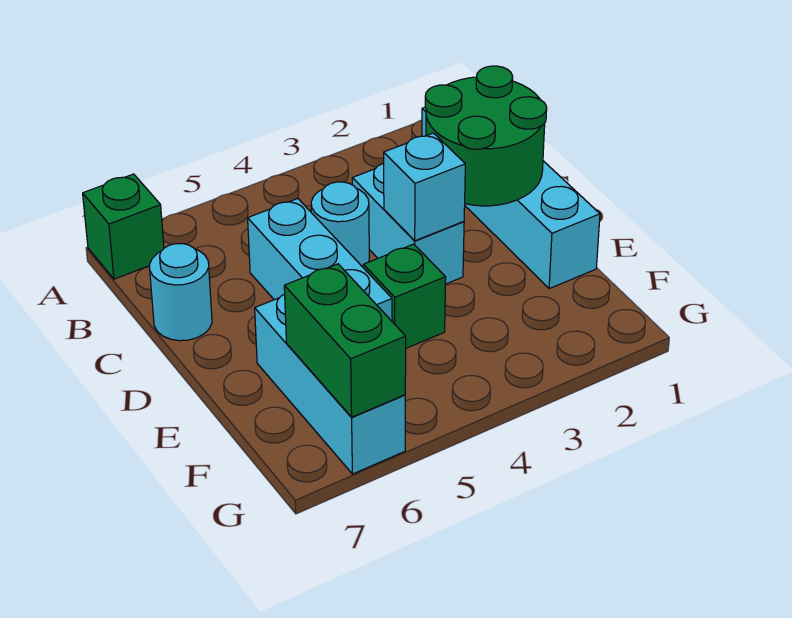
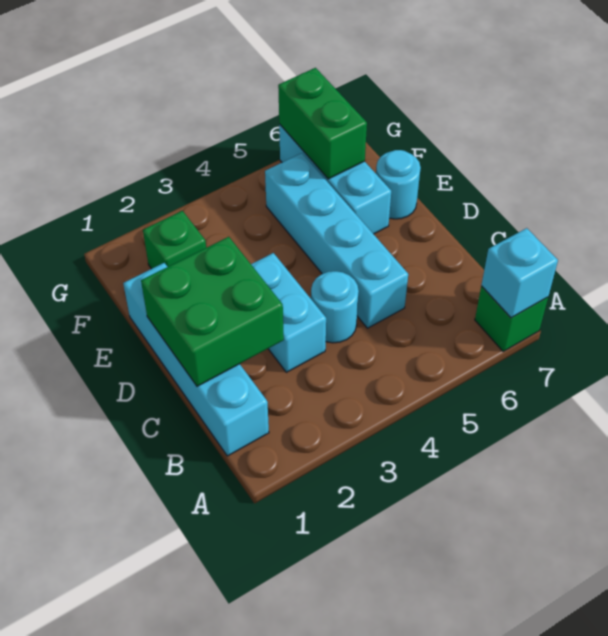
green round brick C1:D2 level 2 -> green brick C1:D2 level 2
cyan brick C5:E5 level 1 -> cyan brick C5:F5 level 1
cyan round brick C7 level 1 -> cyan round brick E7 level 1
cyan brick D3 level 2 -> cyan brick A7 level 2
green brick E4 level 1 -> green brick F2 level 1

